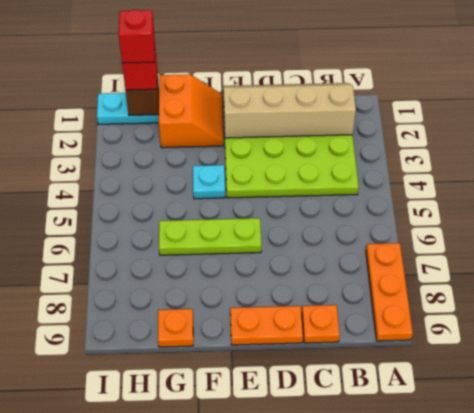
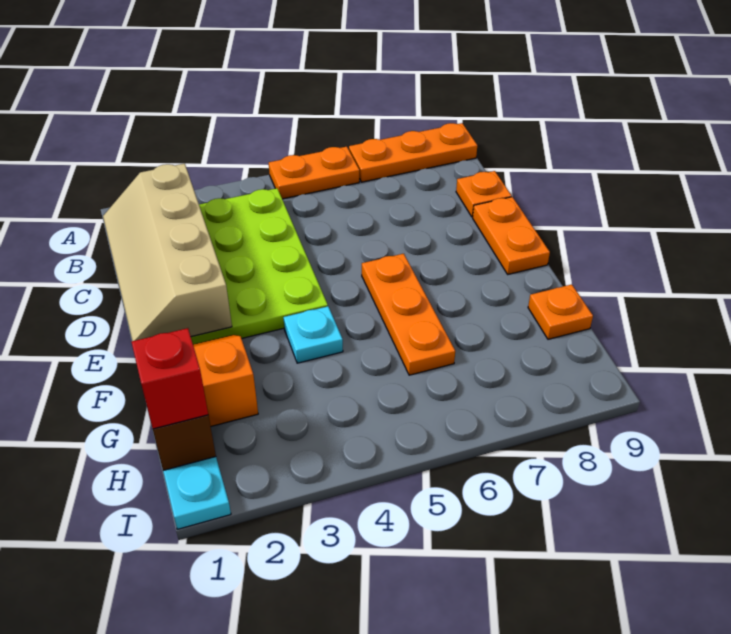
none -> orange plate A5:A6 level 1
lime plate E6:G6 level 1 -> orange plate E6:G6 level 1
red brick H1 level 4 -> none

